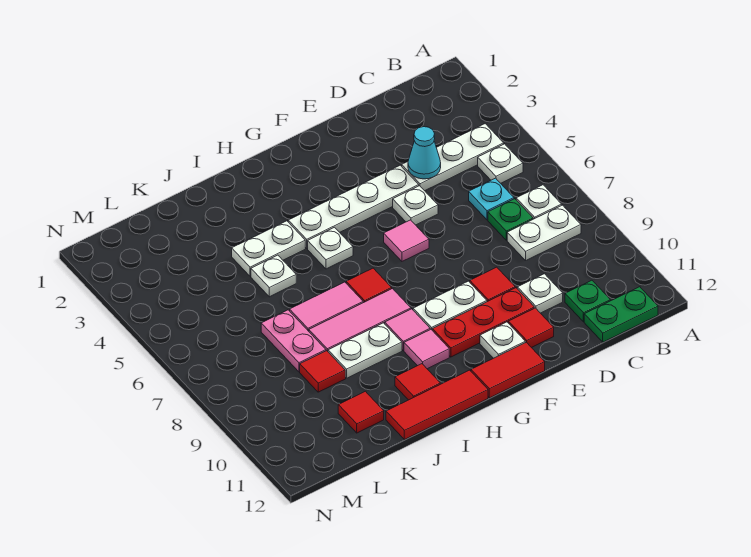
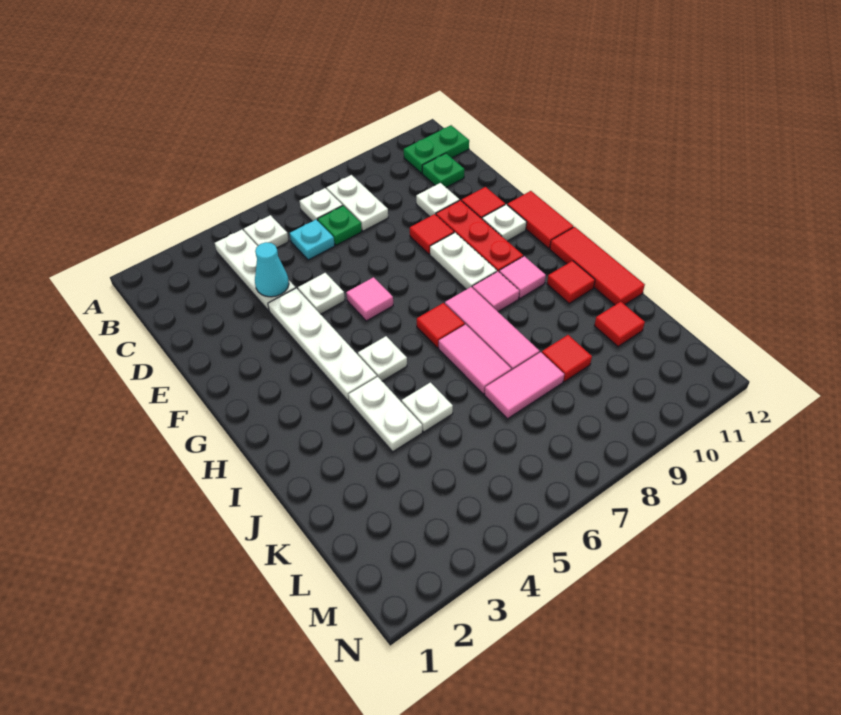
green plate B12:C12 level 1 -> green plate B11:B12 level 1
white plate I9:J9 level 1 -> none
pink plate K7:K8 level 1 -> pink tile K7:K8 level 1

